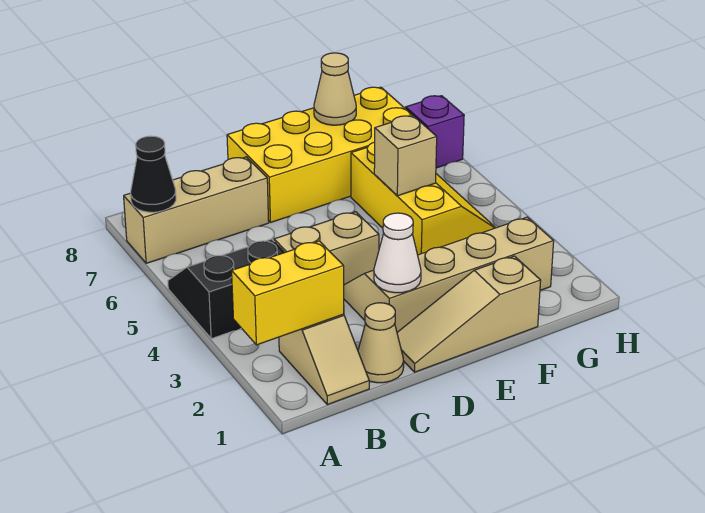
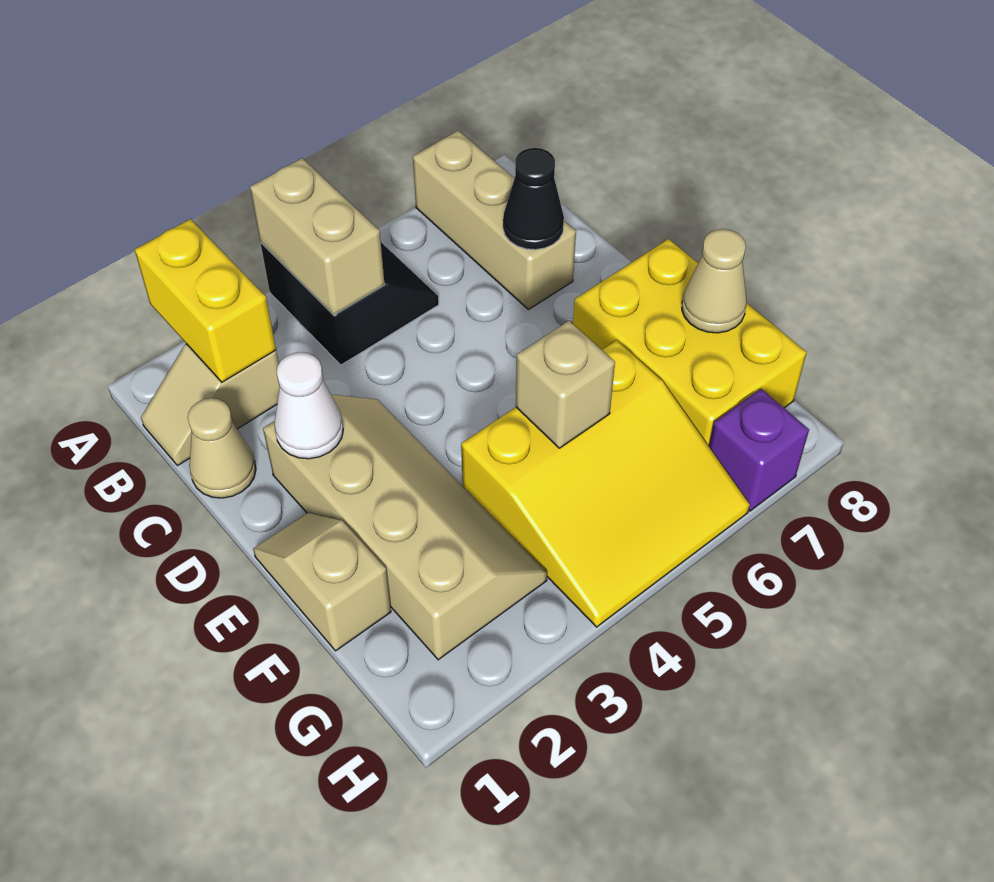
black cone A7 level 2 -> black cone C7 level 2
tan brick C4:D4 level 1 -> tan brick A4:B4 level 2
tan slope D1:F1 level 1 top F -> tan slope E1:F1 level 1 top F
yellow brick D7:G8 level 1 -> yellow brick E7:G8 level 1
yellow slope F4:G6 level 1 top F -> yellow slope F4:H6 level 1 top F

